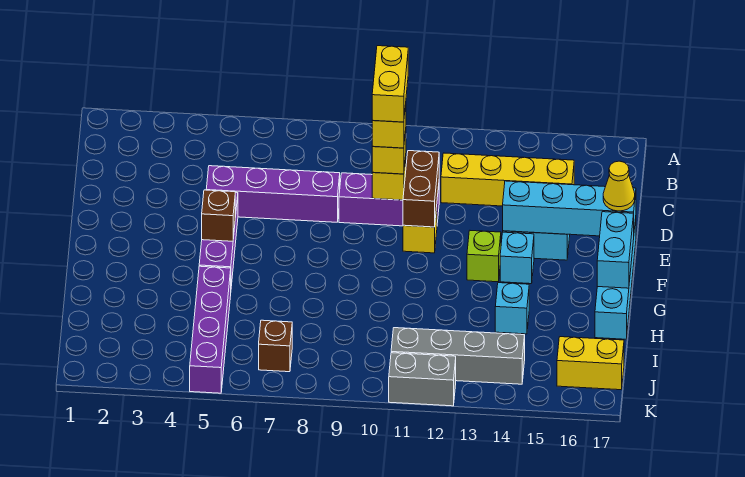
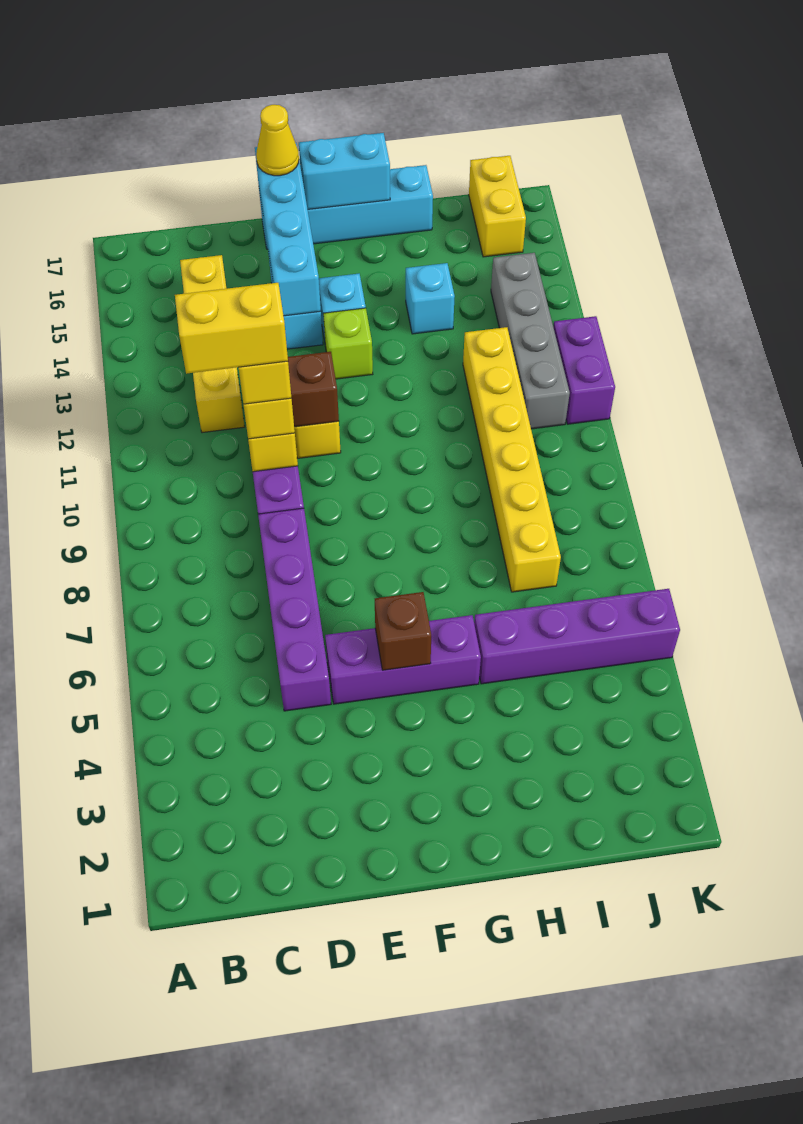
none -> yellow brick I7:I12 level 1
brown brick J7 level 1 -> none
grey brick K11:K12 level 1 -> purple brick K11:K12 level 1

